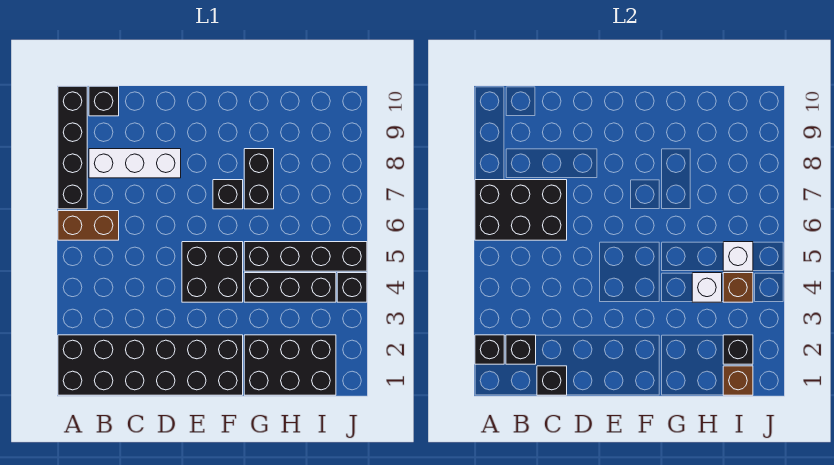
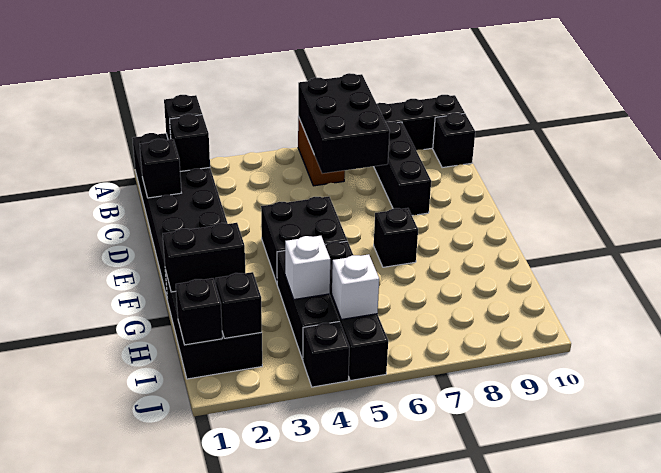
white brick B8:D8 level 1 -> black brick B8:D8 level 1
black brick G7:G8 level 1 -> black brick G1:G2 level 2
brown brick I1 level 2 -> black brick I1 level 2
brown brick I4 level 2 -> none

